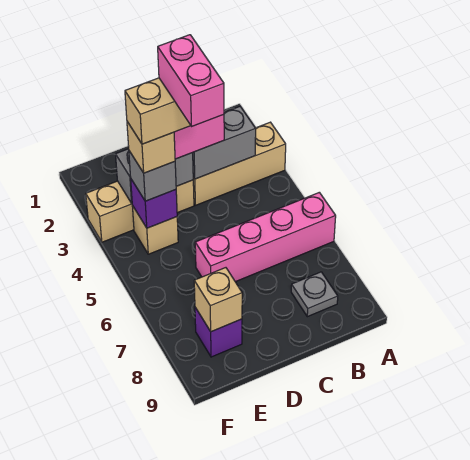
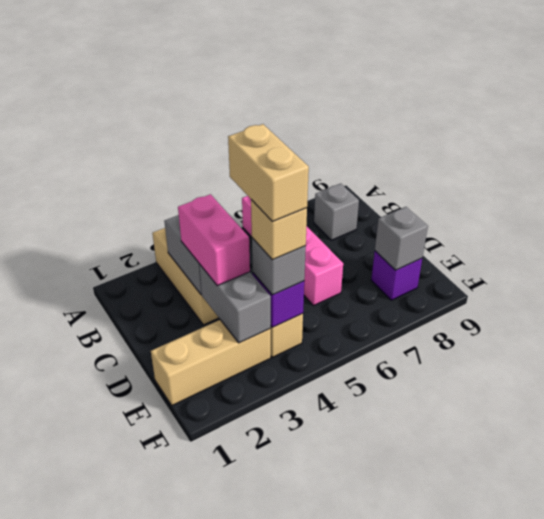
grey plate B8 level 1 -> grey brick B8 level 1
tan brick D3:F3 level 1 -> tan brick E1:E3 level 1
pink brick D4:D5 level 6 -> none
tan brick E8 level 2 -> grey brick E8 level 2

